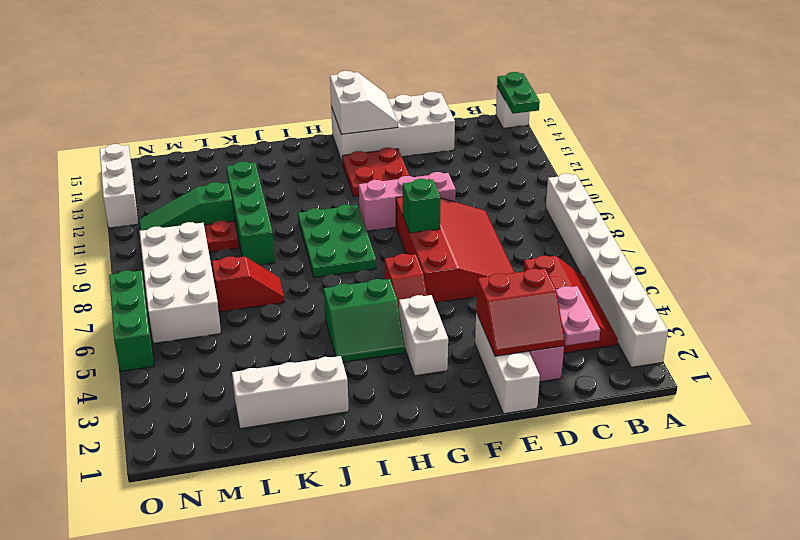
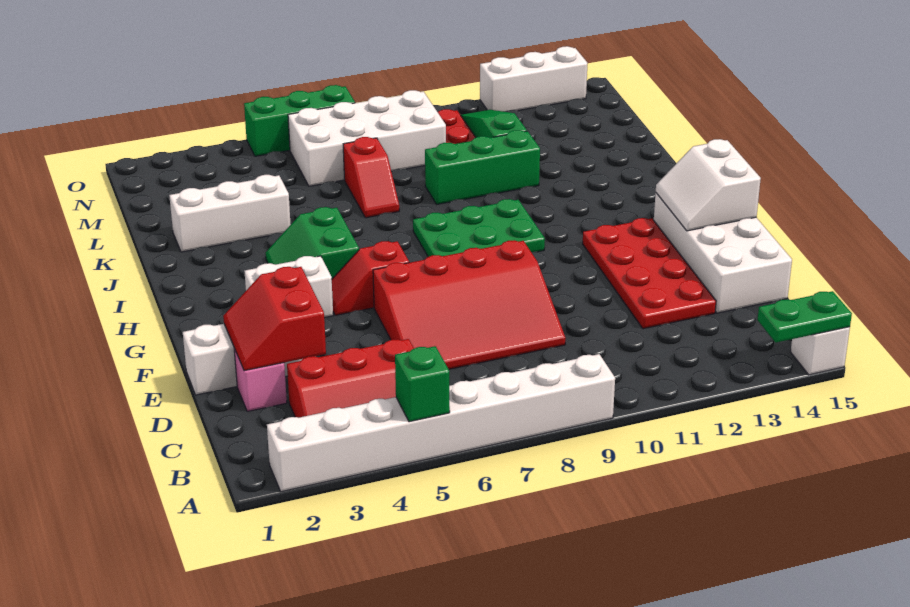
pink plate C2:C3 level 2 -> none
pink brick E10:G10 level 1 -> none
green brick F8 level 2 -> green brick A5 level 2
red plate F12:G13 level 1 -> red plate D12:G13 level 1
white slope F14:G15 level 2 top G -> white slope F14:G15 level 2 top 15
white brick J2:L2 level 1 -> white brick K2:K4 level 1
green brick K9:K12 level 1 -> green brick K9:K11 level 1

